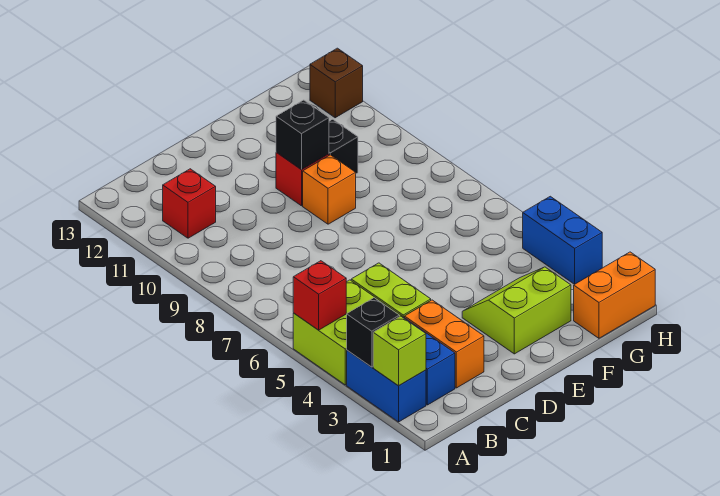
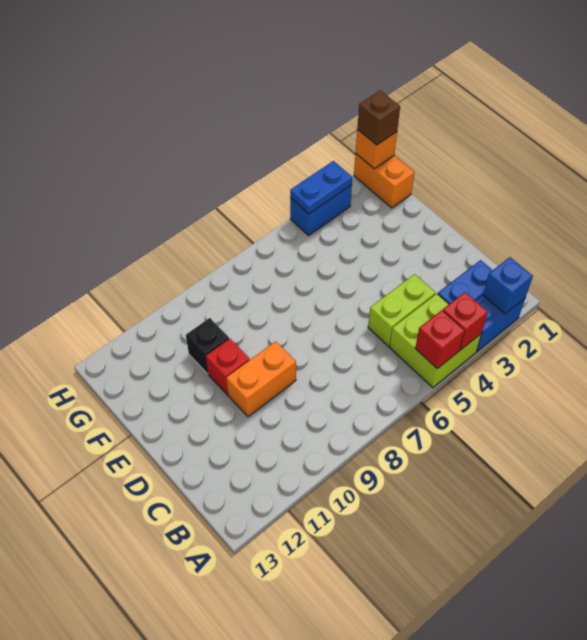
lime brick A2 level 2 -> blue brick A2 level 2
black brick A3 level 2 -> none
red brick B11 level 1 -> red brick A4 level 2
orange brick C2:C3 level 1 -> orange brick D9:D10 level 1
lime slope E2:F3 level 1 top 2 -> none
orange brick E9 level 1 -> orange brick H1 level 2
black brick E10 level 2 -> none
none -> blue plate H3:H4 level 2
brown brick H12 level 1 -> brown brick H1 level 3

